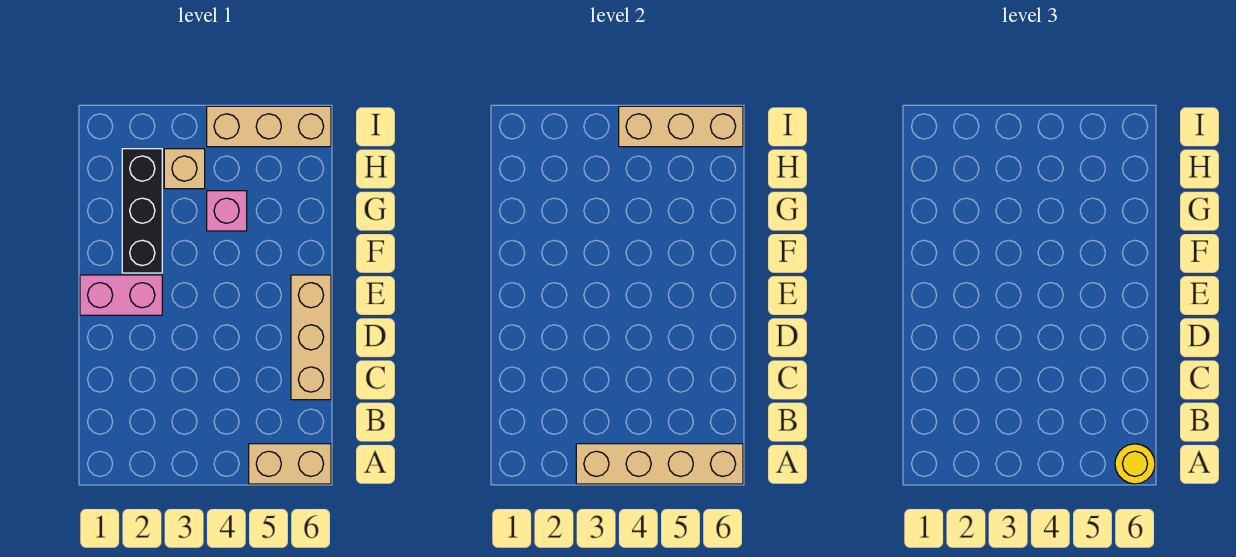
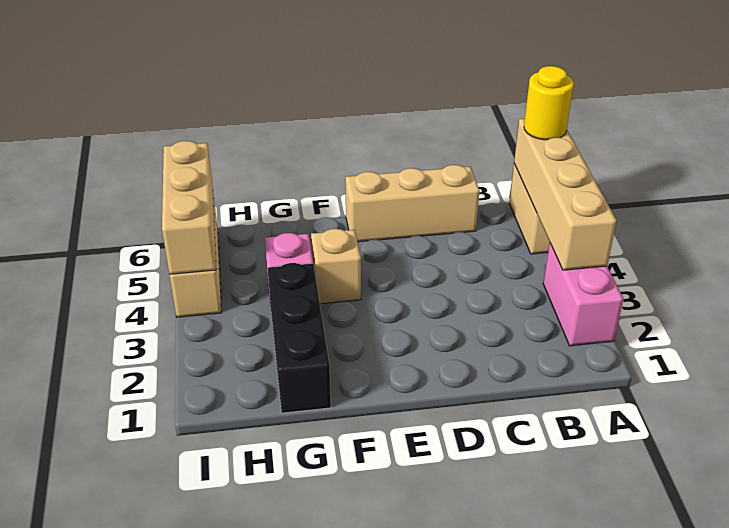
pink brick E1:E2 level 1 -> pink brick A2:A3 level 1
black brick F2:H2 level 1 -> black brick G1:G3 level 1
tan brick H3 level 1 -> tan brick F4 level 1

